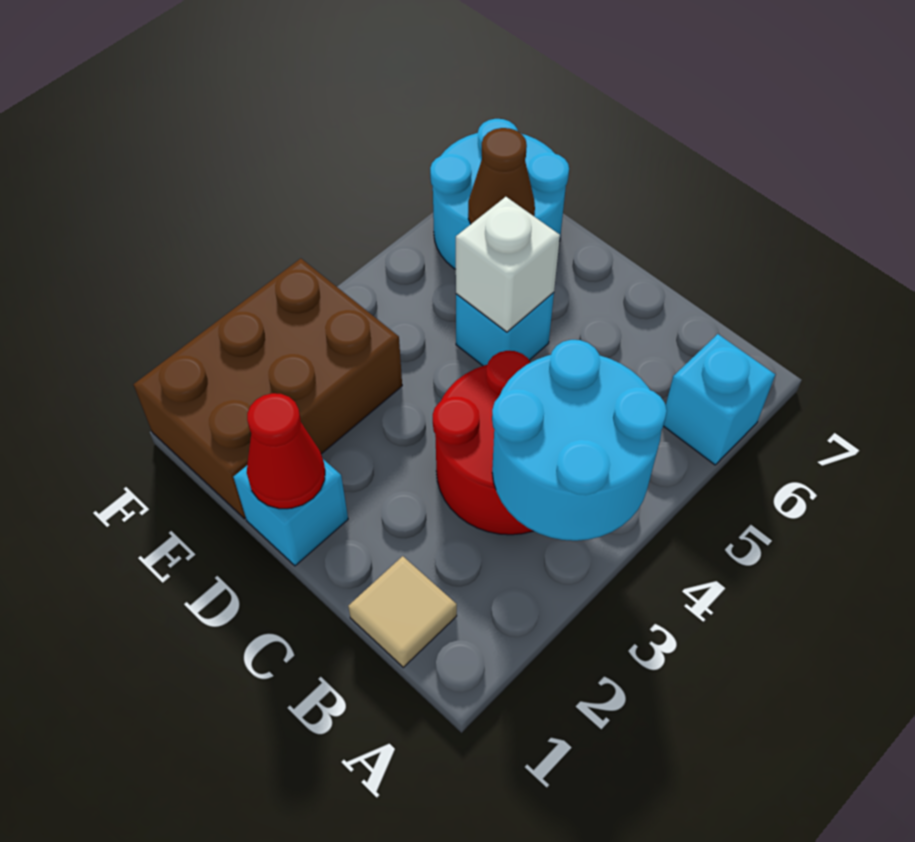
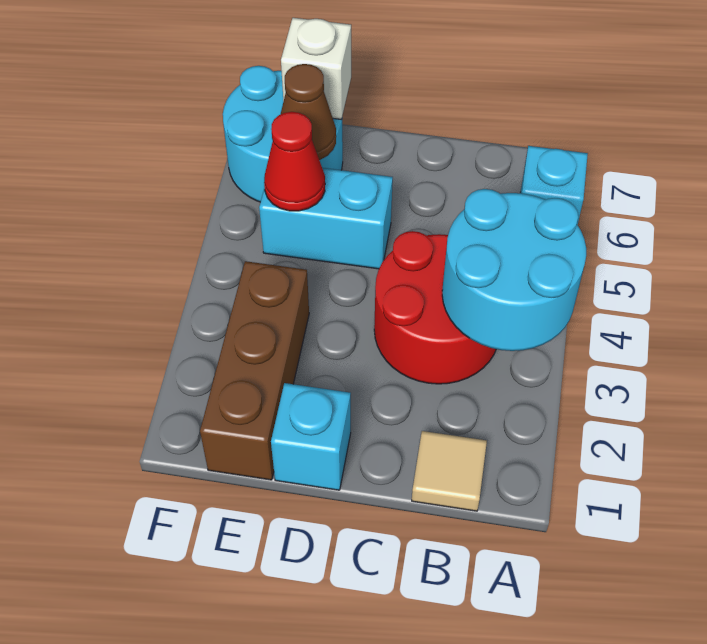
red cone D1 level 2 -> red cone E5 level 2
cyan brick D5 level 1 -> cyan brick D5:E5 level 1
white brick D5 level 2 -> white brick E7 level 2
brown brick E1:F3 level 1 -> brown brick E1:E3 level 1

